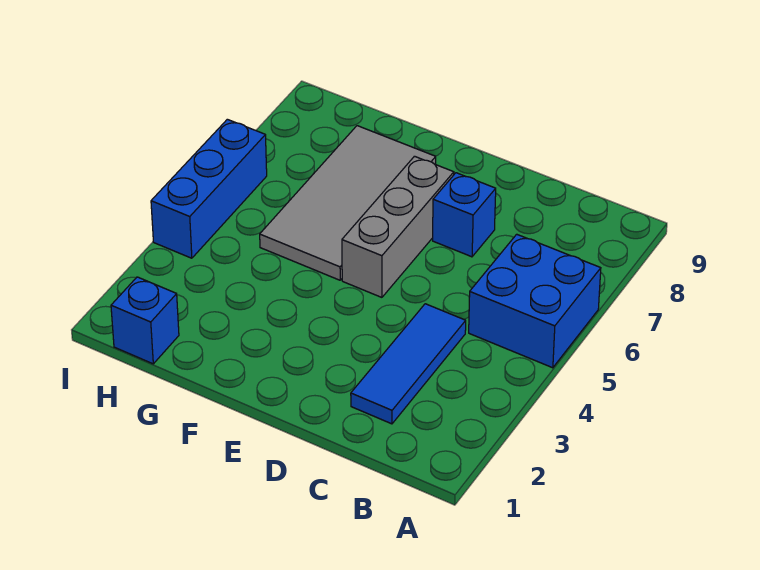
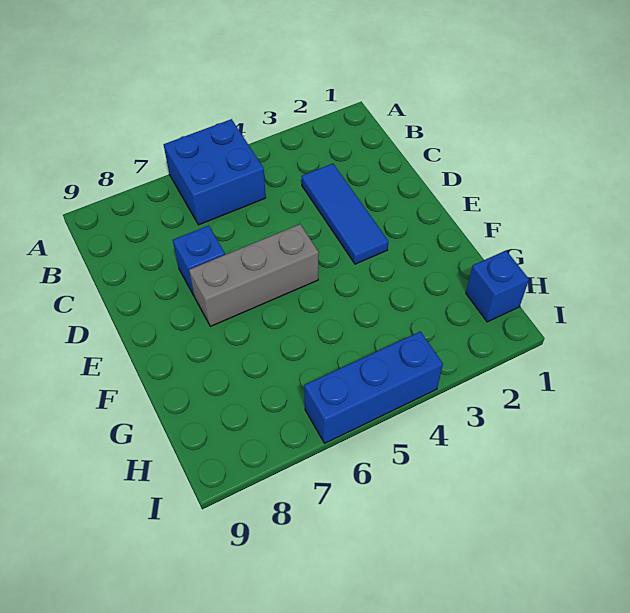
blue tile C2:C4 level 1 -> blue tile C3:E3 level 1
grey tile F5:G8 level 1 -> none

